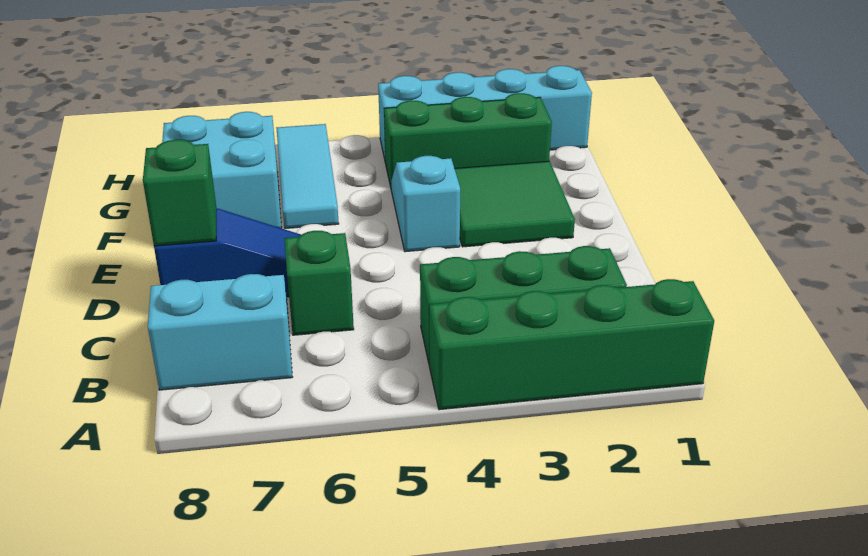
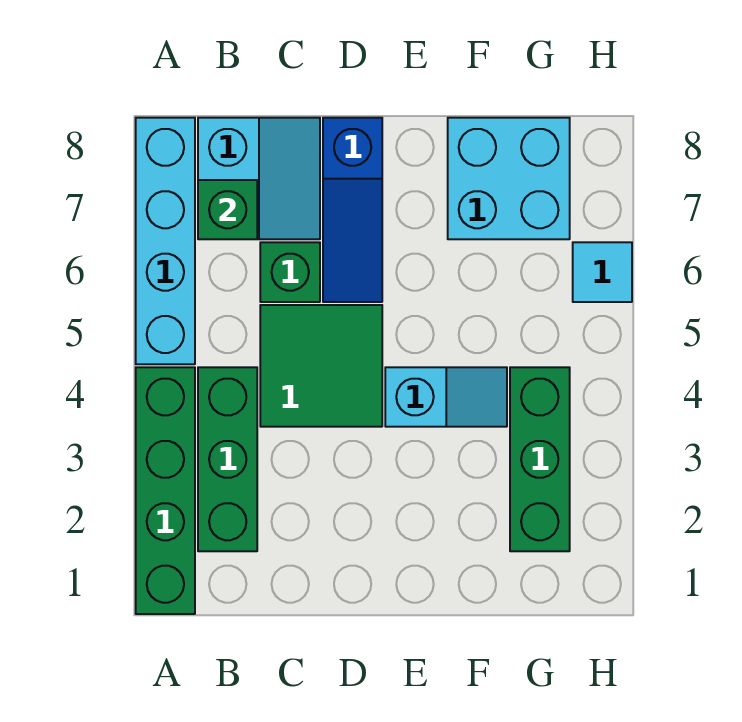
green brick D8 level 2 -> green brick B7 level 2
green tile E2:F3 level 1 -> green tile C4:D5 level 1
cyan tile F6:H6 level 1 -> cyan tile H6 level 1
cyan brick H1:H4 level 1 -> cyan brick A5:A8 level 1

